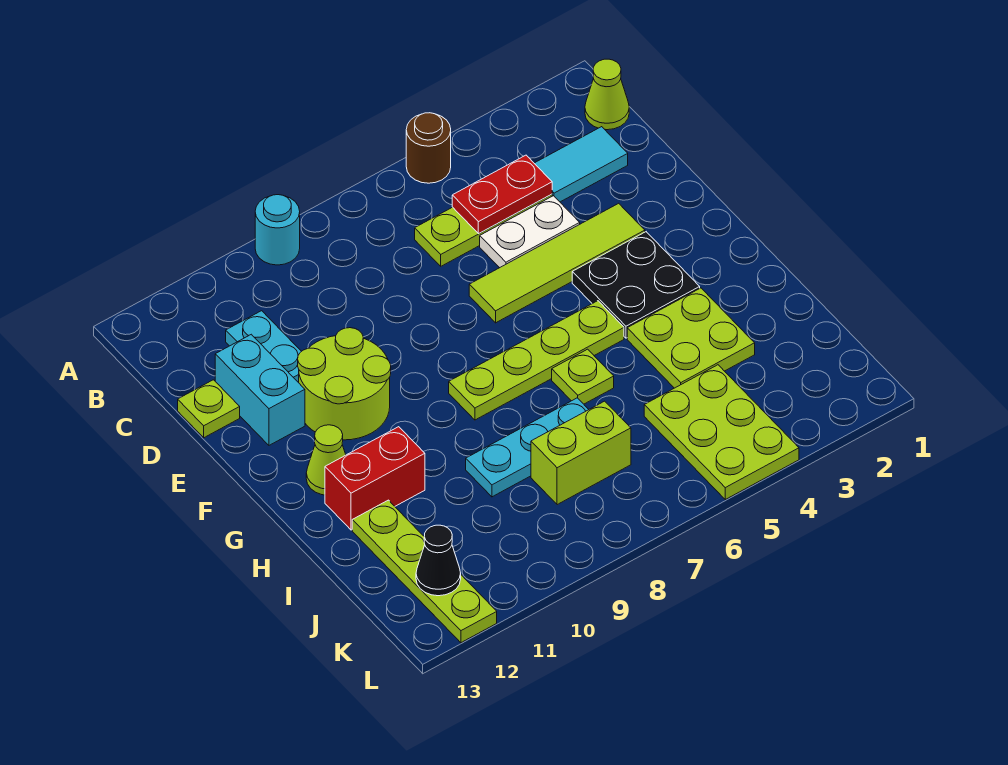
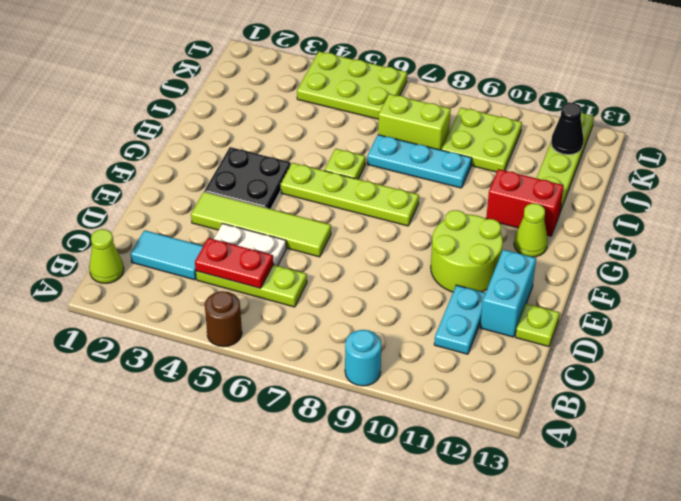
lime plate H3:I4 level 1 -> lime plate J9:K10 level 1
lime plate J4:L5 level 1 -> lime plate K4:L6 level 1

